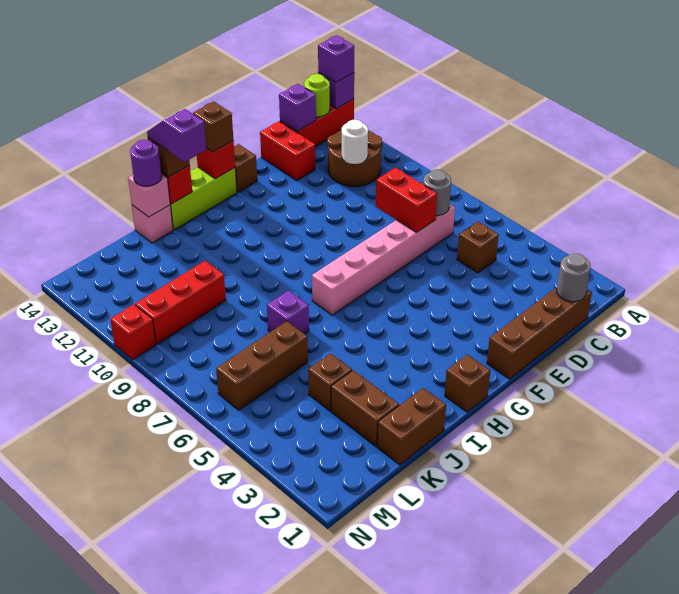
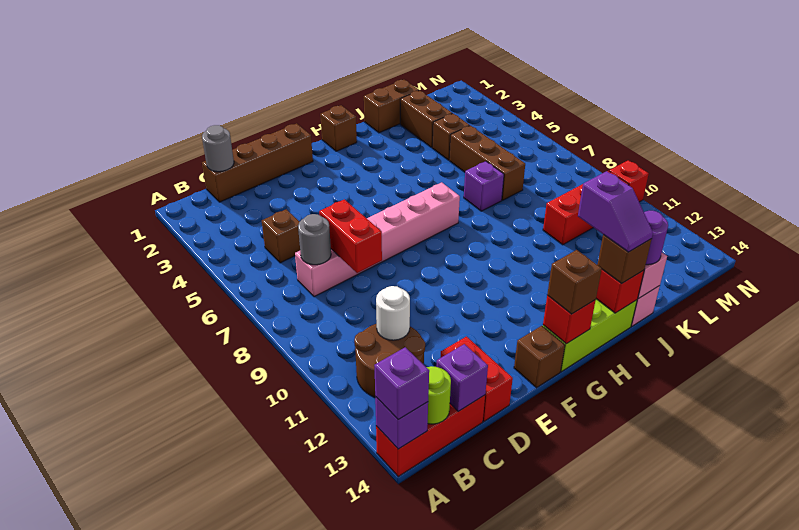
brown brick K6:M6 level 1 -> brown brick K5:K7 level 1

